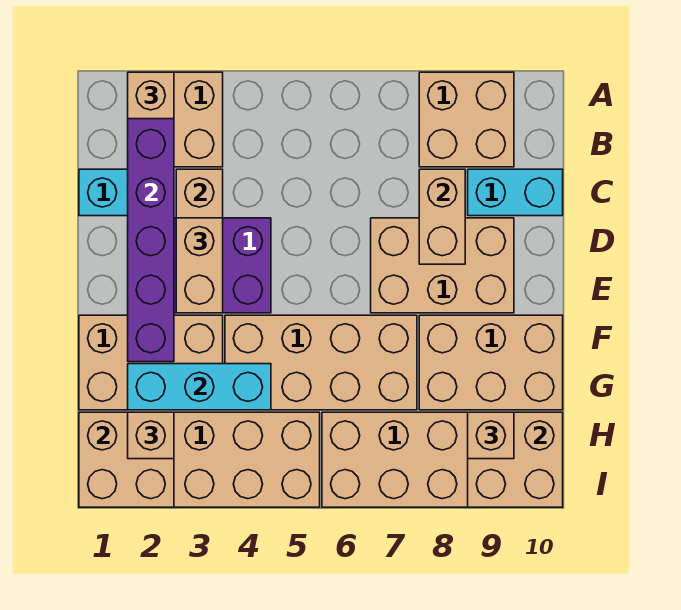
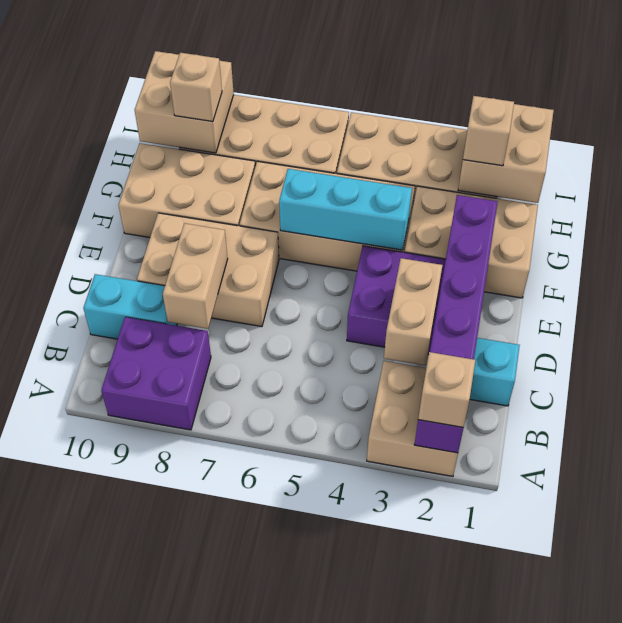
tan brick A8:B9 level 1 -> purple brick A8:B9 level 1
tan brick D3:E3 level 3 -> none
cyan brick G2:G4 level 2 -> cyan brick F4:F6 level 2

